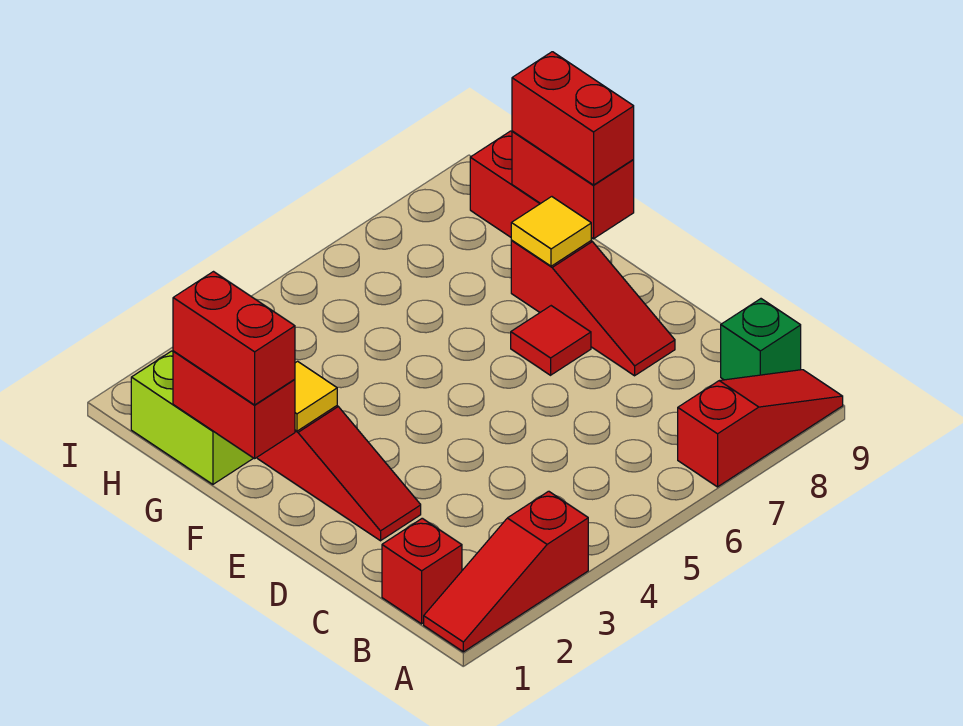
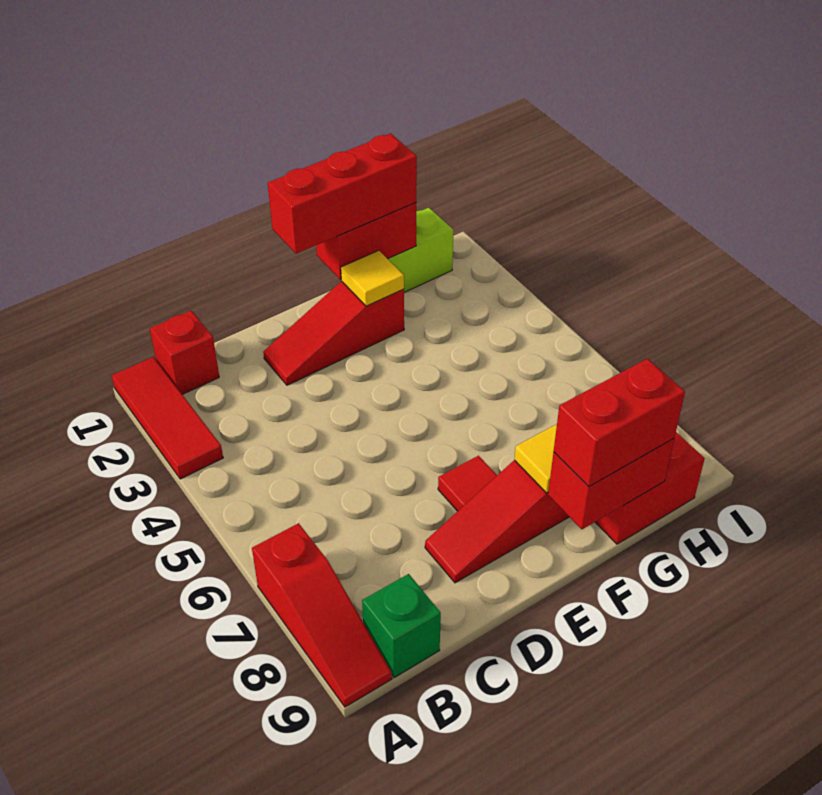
red slope A1:A3 level 1 top 3 -> red tile A1:A3 level 1
red brick F1:G1 level 3 -> red brick E1:G1 level 3

